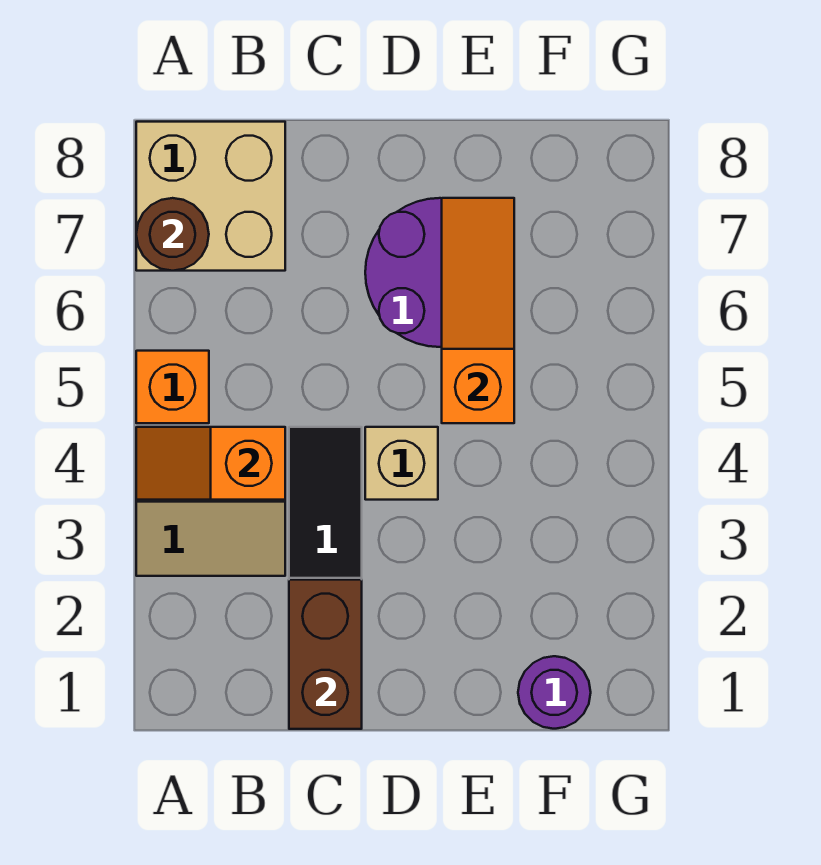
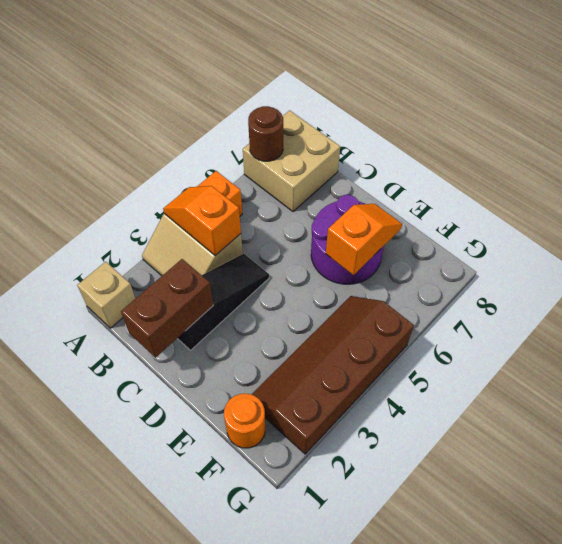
tan brick D4 level 1 -> tan brick A1 level 1
orange slope E5:E7 level 2 top 5 -> orange slope E6:E7 level 2 top 6
purple round brick F1 level 1 -> orange round brick F1 level 1
none -> brown slope F2:G5 level 1 top G

